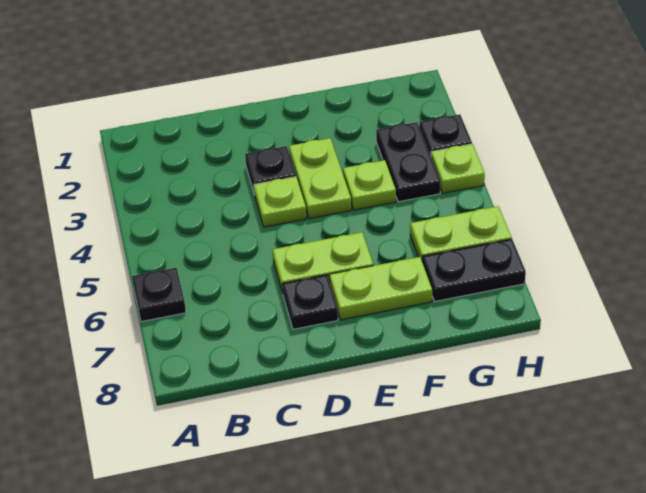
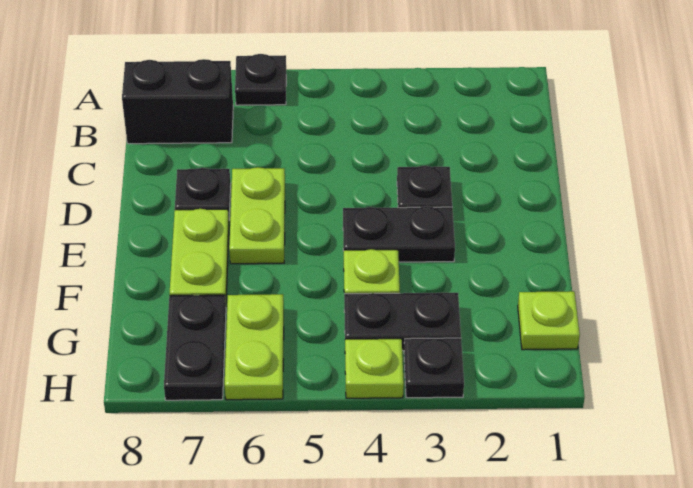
none -> black brick B7:B8 level 1
lime plate D4 level 1 -> lime plate G1 level 1
lime plate E3:E4 level 1 -> black plate E3:E4 level 1

